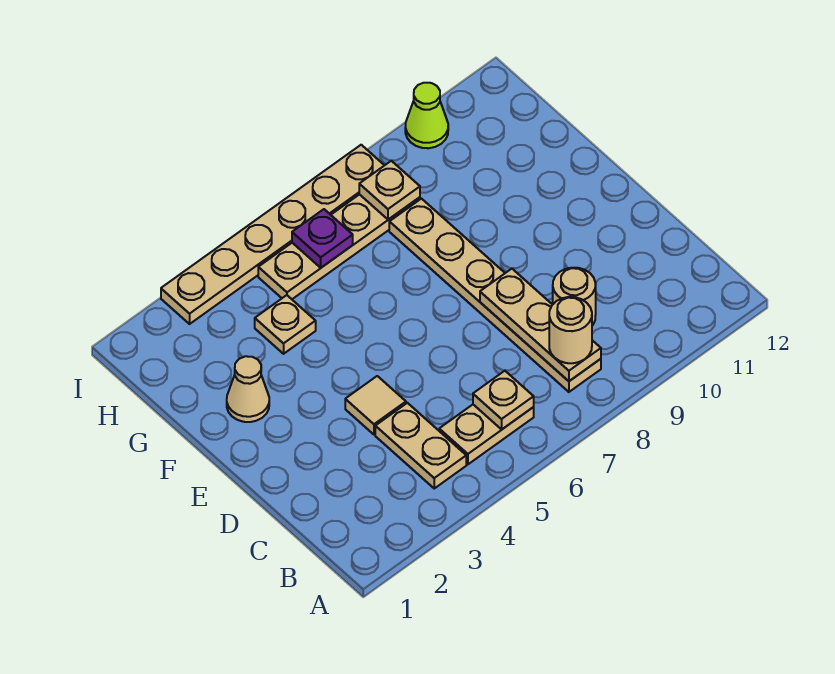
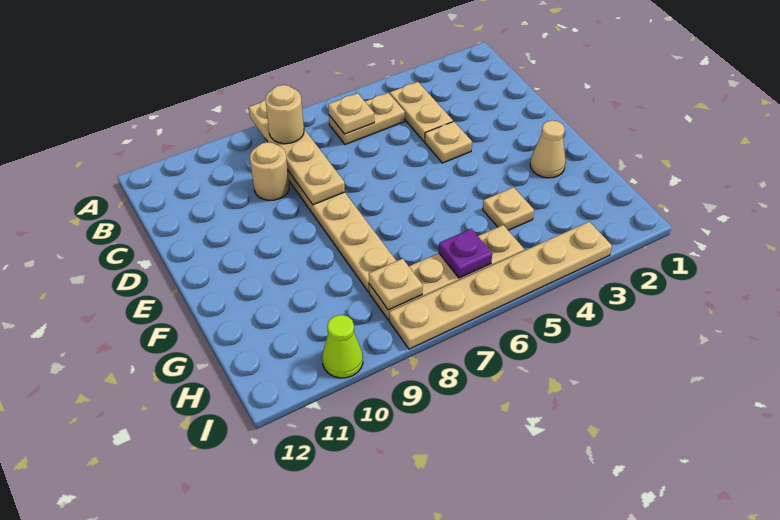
tan plate B8:D8 level 2 -> tan plate A8:D8 level 2
tan tile D4 level 1 -> tan plate D4 level 1

